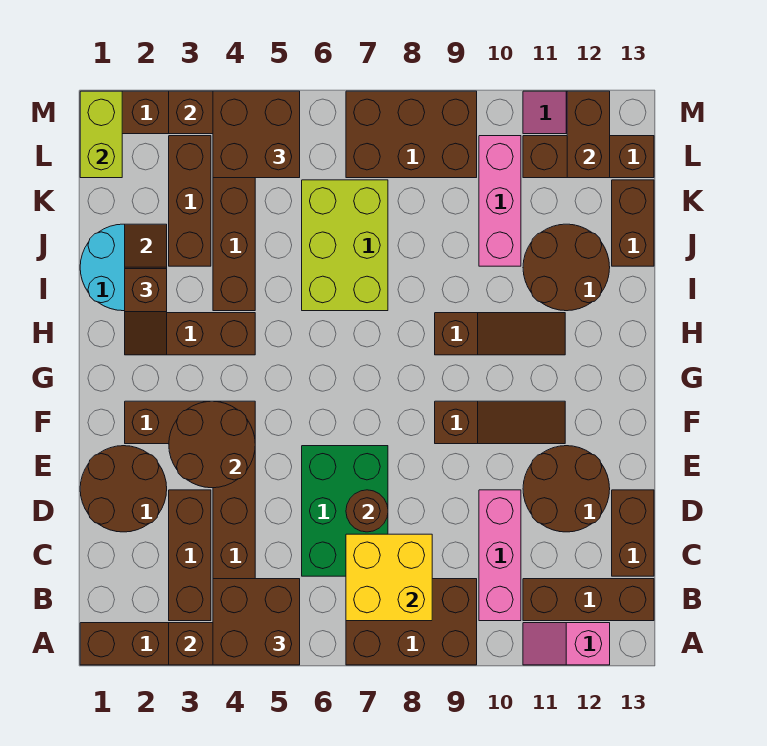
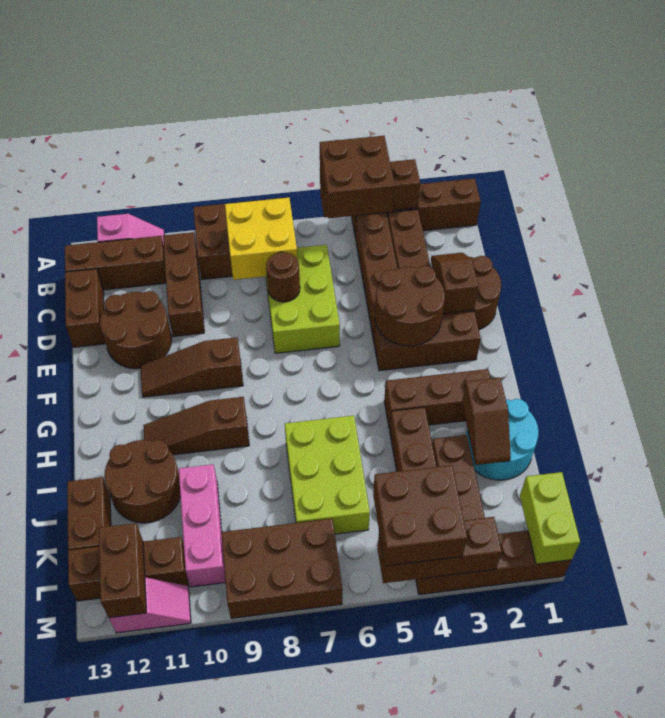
pink brick B10:D10 level 1 -> brown brick B10:D10 level 1
green brick C6:E7 level 1 -> lime brick C6:E7 level 1
brown slope H2:I2 level 3 top I -> brown slope D2:E2 level 2 top E

